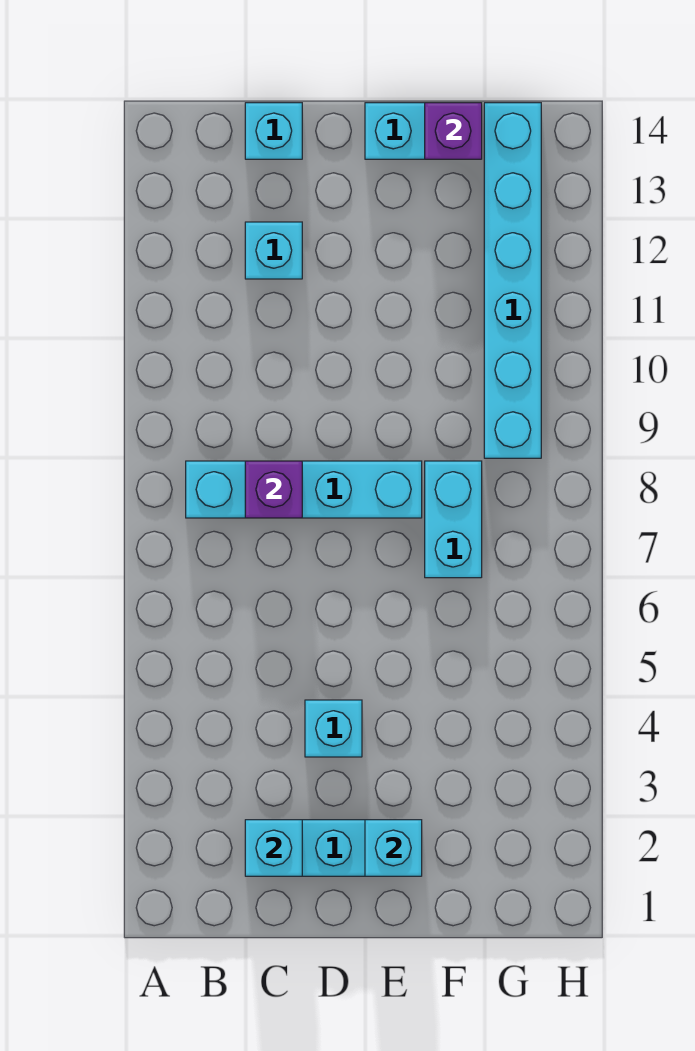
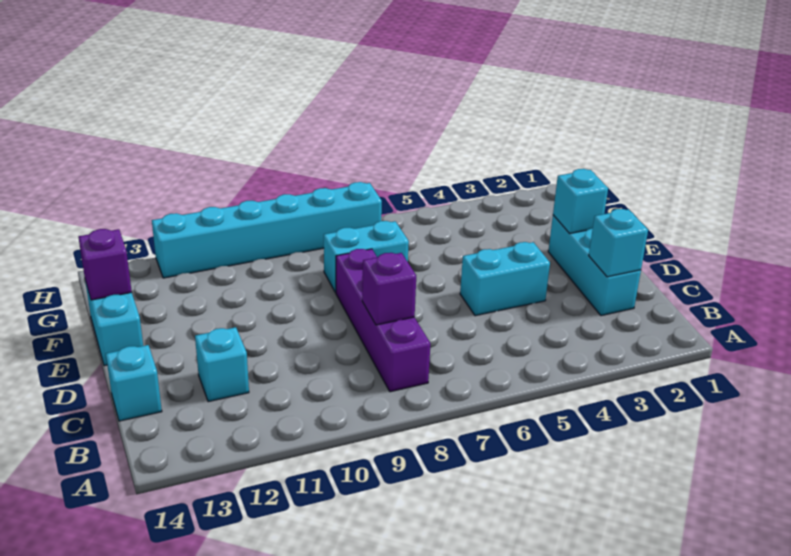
cyan brick B8:E8 level 1 -> purple brick B8:E8 level 1
cyan brick D4 level 1 -> cyan brick D4:D5 level 1
cyan brick G9:G14 level 1 -> cyan brick H7:H12 level 1

